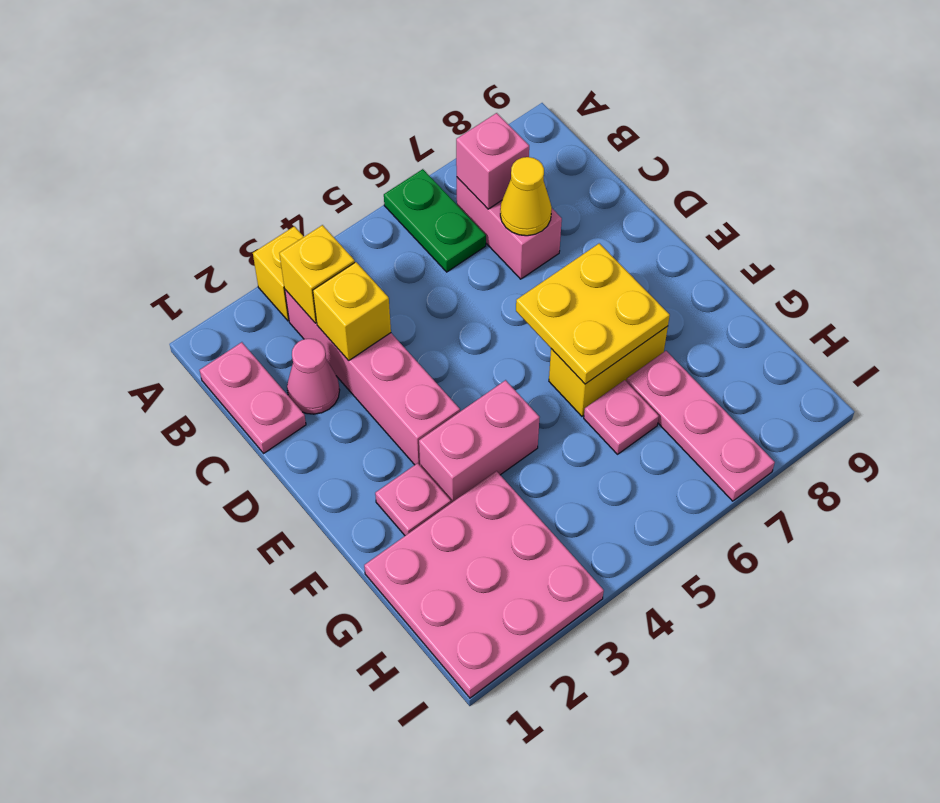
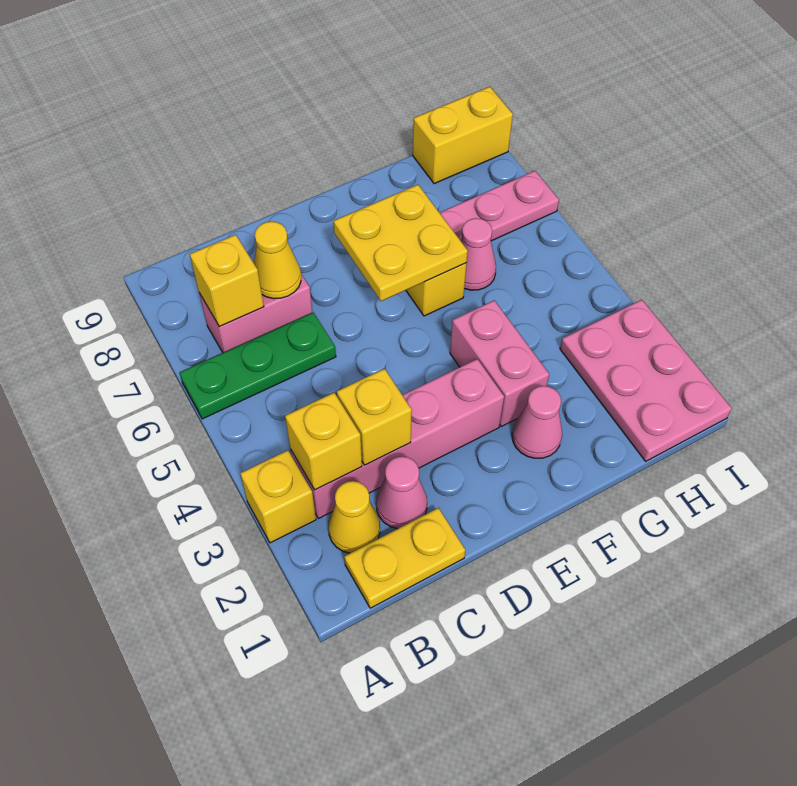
green plate A6:B6 level 1 -> green plate A6:C6 level 1
pink plate B1:C1 level 1 -> yellow plate B1:C1 level 1
none -> yellow cone B2 level 1
pink brick B7 level 2 -> yellow brick B7 level 2
pink plate F2 level 1 -> pink cone F2 level 1
pink plate G1:I3 level 1 -> pink plate H1:I3 level 1
pink plate G6 level 1 -> pink cone G6 level 1
none -> yellow brick H9:I9 level 1

